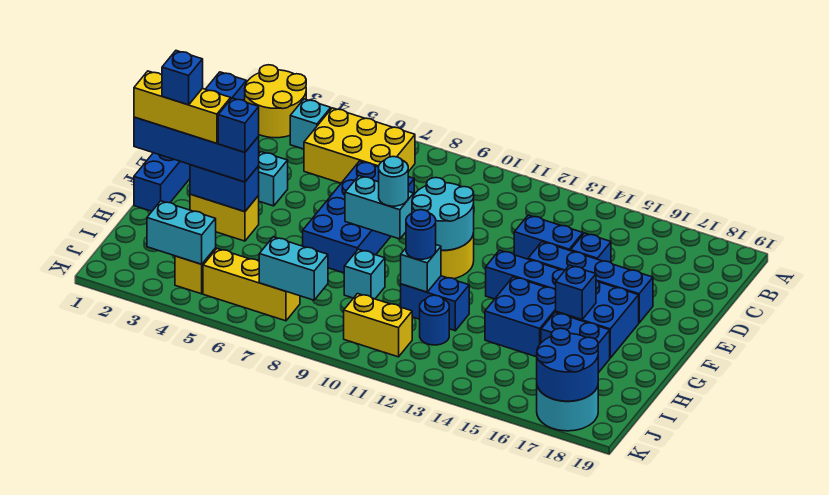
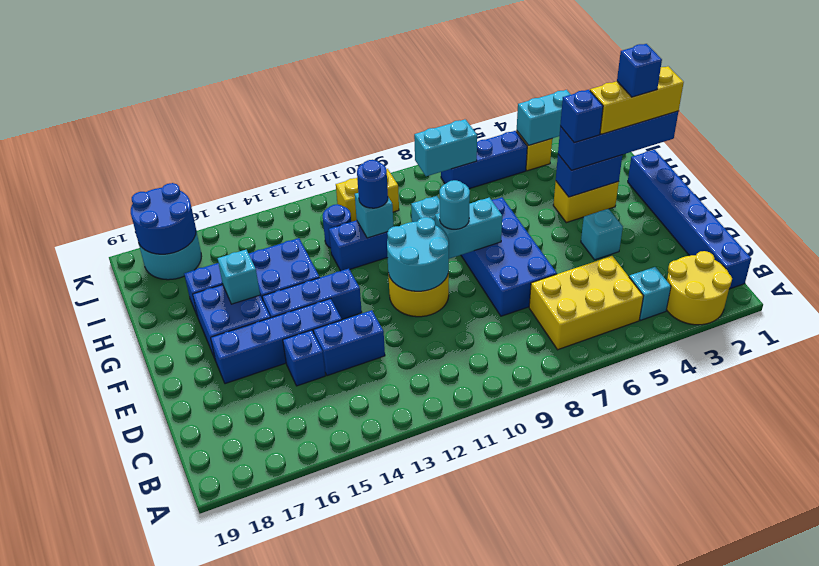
blue brick G16 level 2 -> cyan brick G16 level 2
yellow brick J5:J7 level 1 -> blue brick J5:J7 level 1

